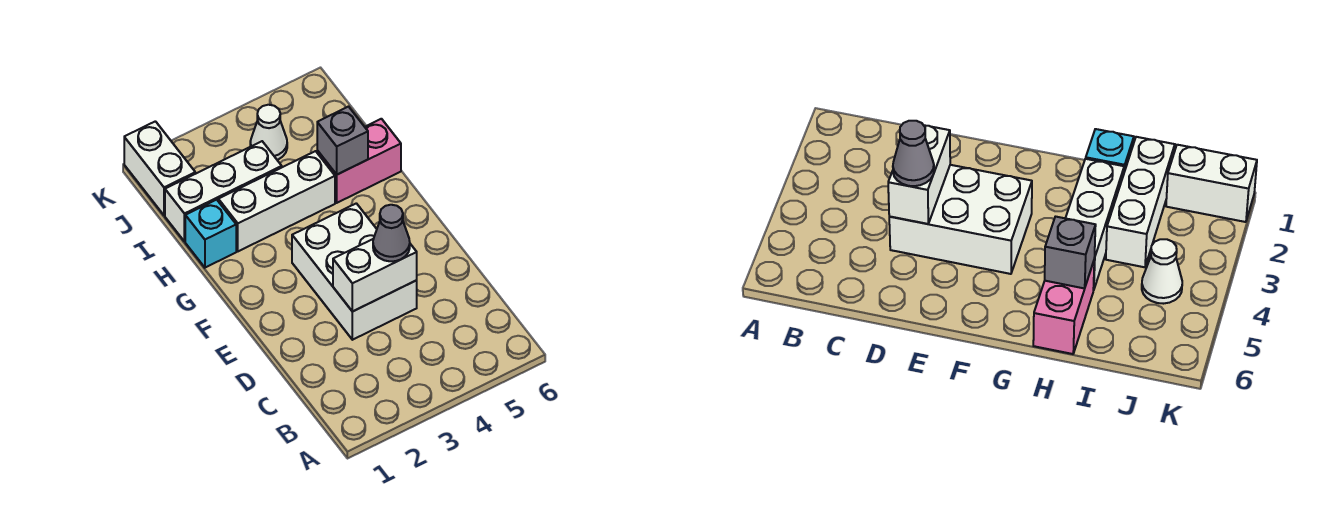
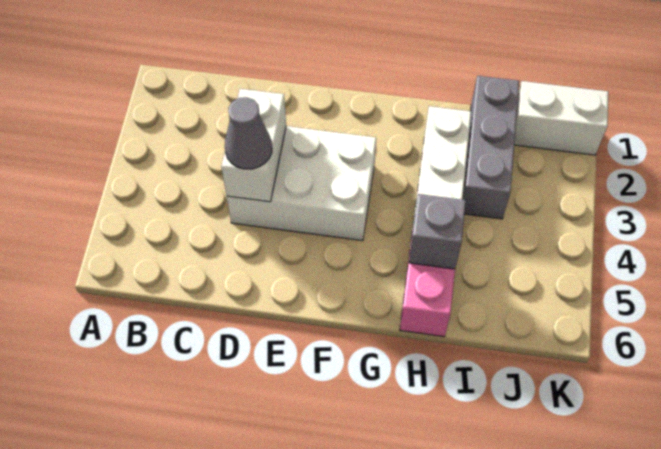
cyan brick H1 level 1 -> none
white brick I1:I3 level 1 -> grey brick I1:I3 level 1
white cone J4 level 1 -> none

